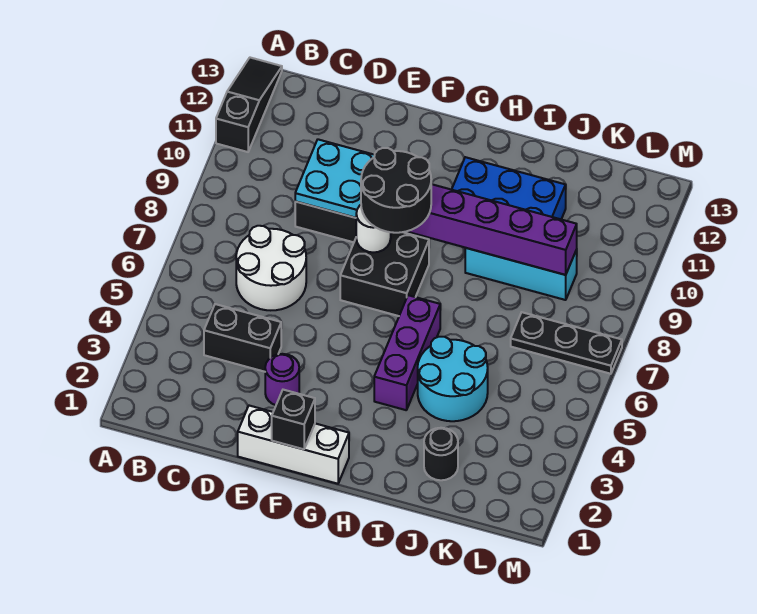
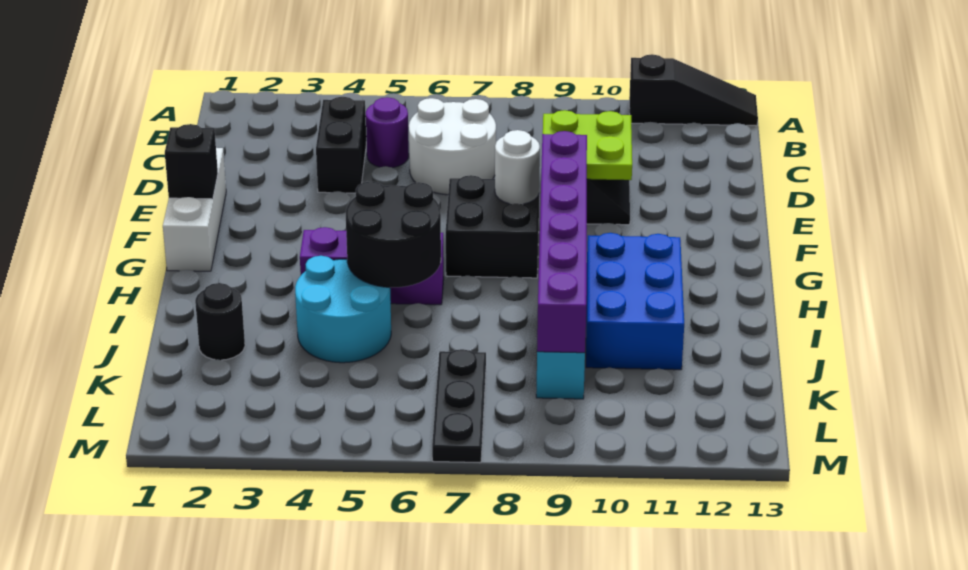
cyan plate D9:E10 level 2 -> lime plate D9:E10 level 2
purple round brick E3 level 1 -> purple round brick C5 level 1
black round brick F8:G9 level 3 -> black round brick H5:I6 level 2

